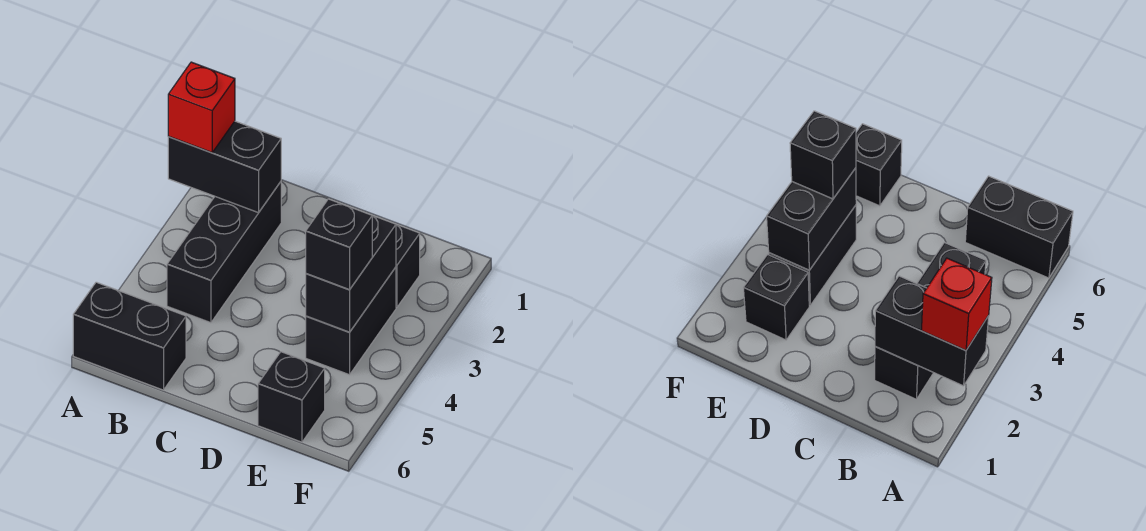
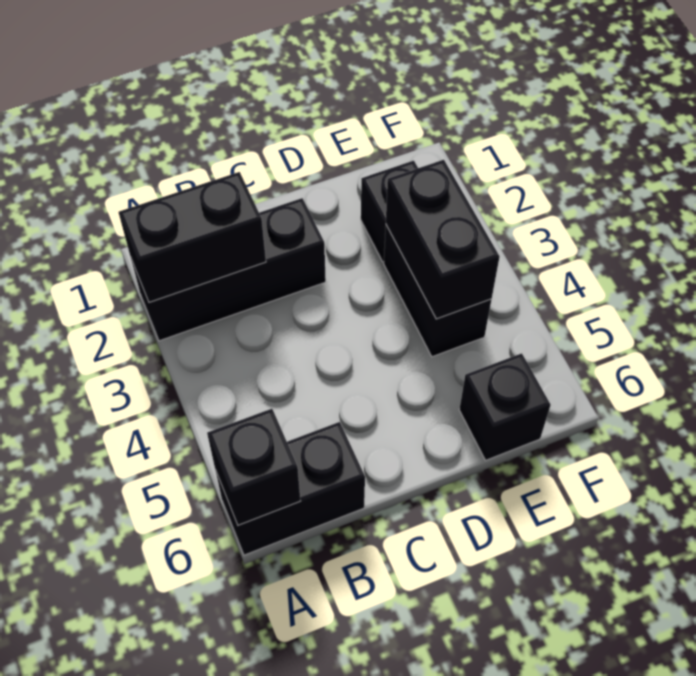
red brick A2 level 3 -> none
black brick B2:B4 level 1 -> black brick A2:C2 level 1
black brick E4 level 3 -> black brick A6 level 2

